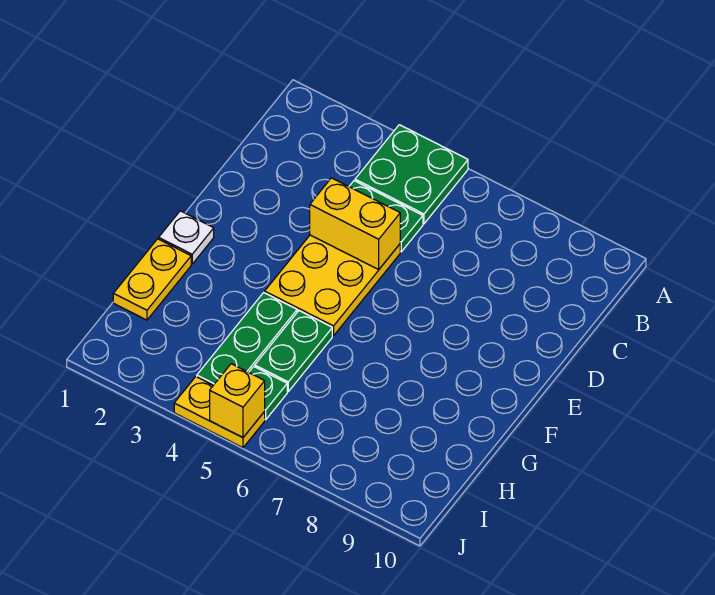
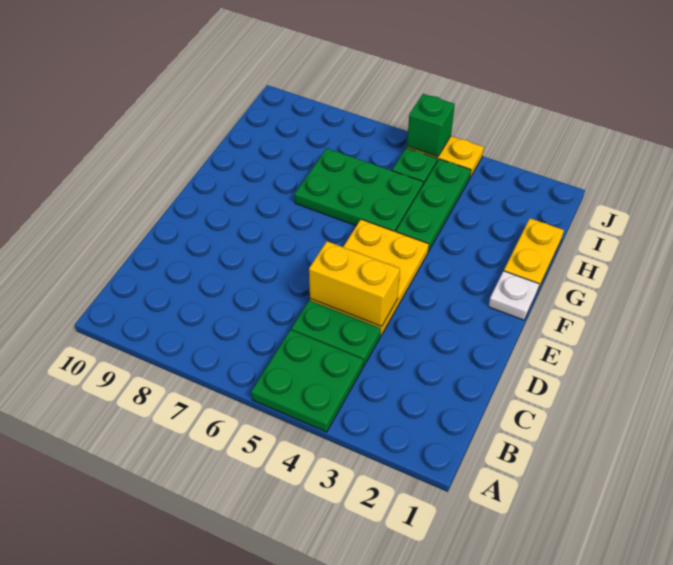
green plate G5:H5 level 1 -> green plate G5:H7 level 1
yellow brick J5 level 2 -> green brick J5 level 2

